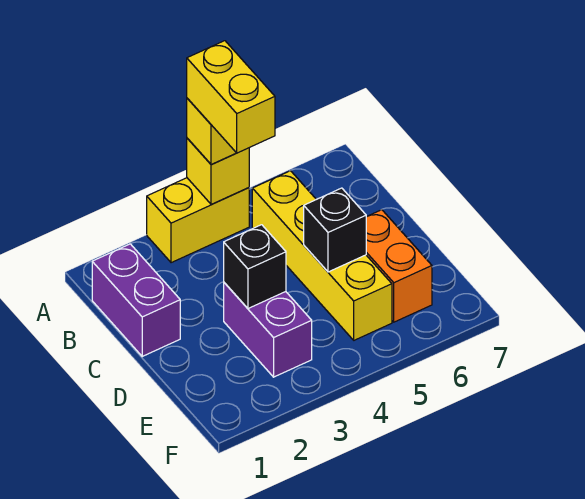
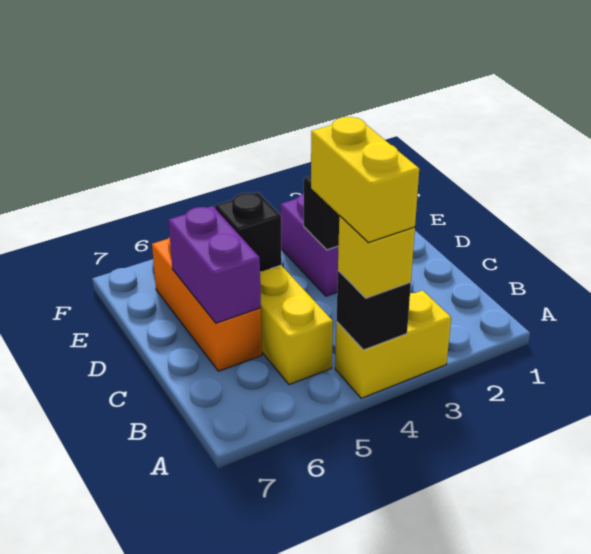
yellow brick A4 level 2 -> black brick A4 level 2
purple brick B1:C1 level 1 -> purple brick C6:D6 level 2
orange brick D6:E6 level 1 -> orange brick C6:E6 level 1

